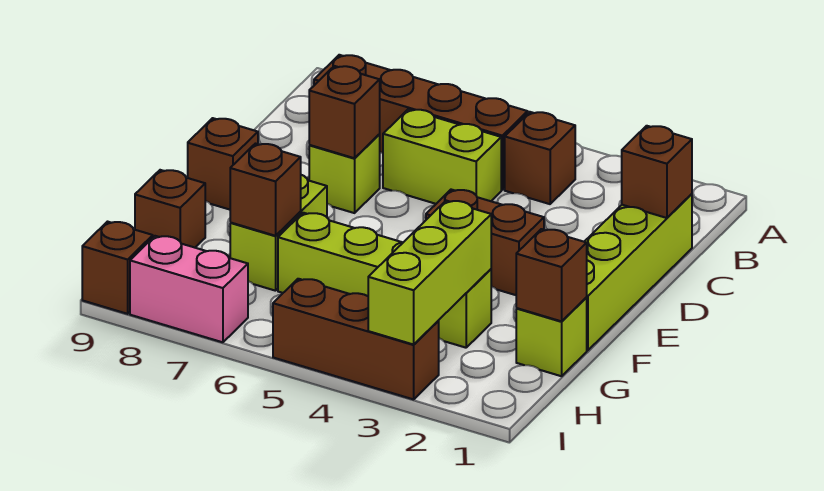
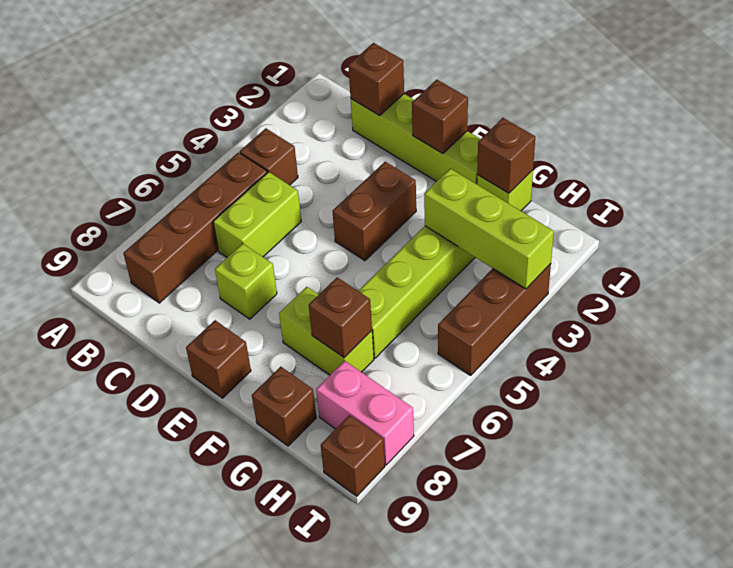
brown brick D7 level 2 -> brown brick E1 level 2
pink brick I7:I8 level 1 -> pink brick H8:I8 level 1

